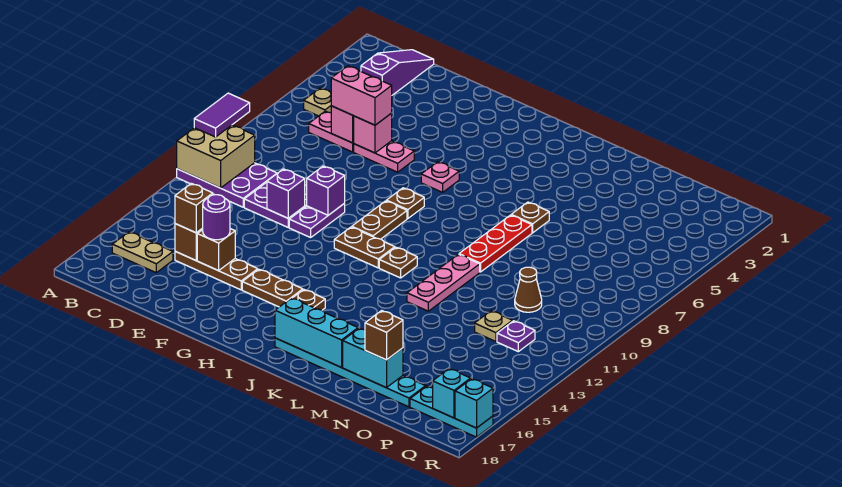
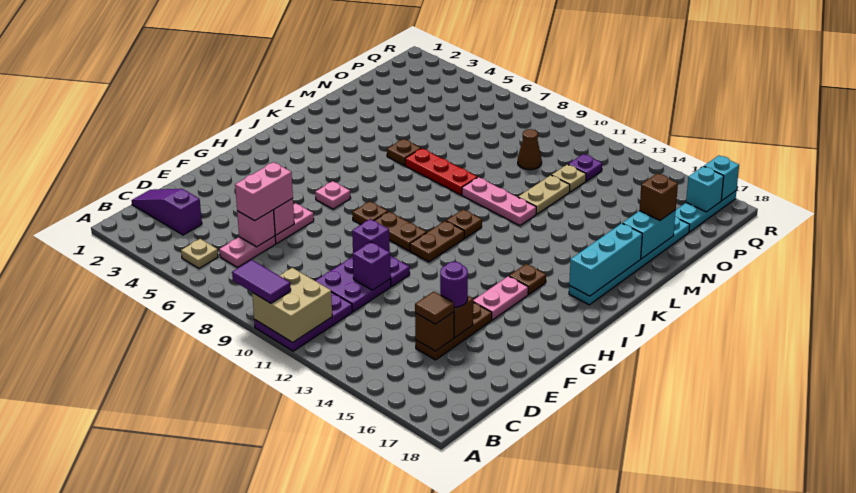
tan plate B16:C16 level 1 -> tan plate M12:N12 level 1
brown brick D15 level 3 -> brown tile D15 level 3
brown plate G15:H15 level 1 -> pink plate G15:H15 level 1

